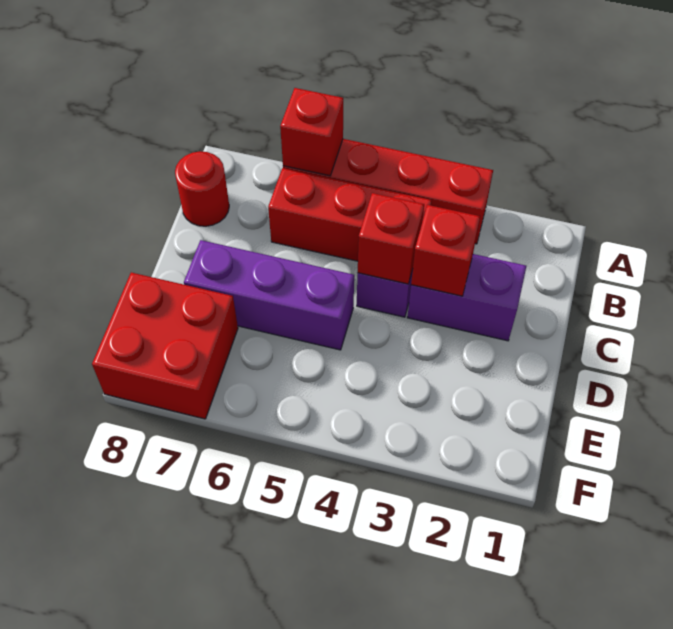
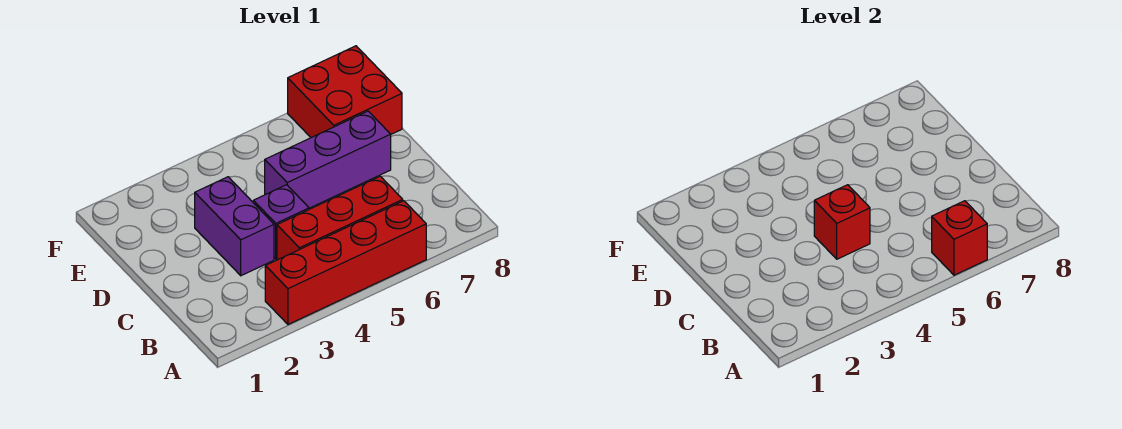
red round brick B8 level 1 -> none
purple brick C2:C3 level 1 -> purple brick C3:D3 level 1
red brick C3 level 2 -> none

